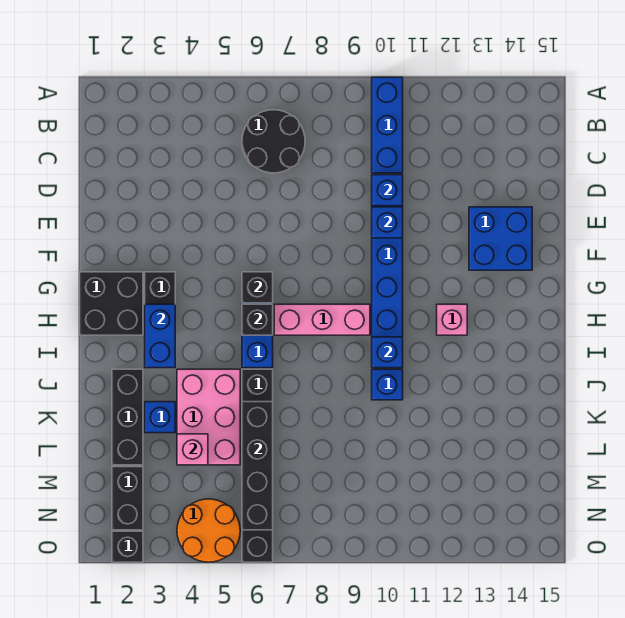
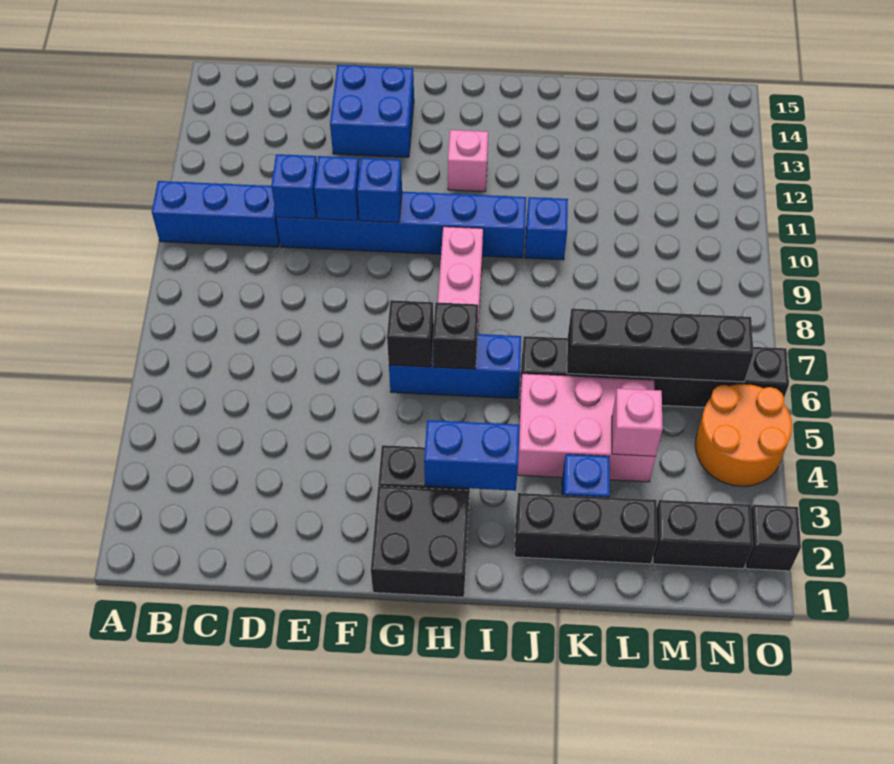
black round brick B6:C7 level 1 -> none
blue brick I10 level 2 -> blue brick F10 level 2

